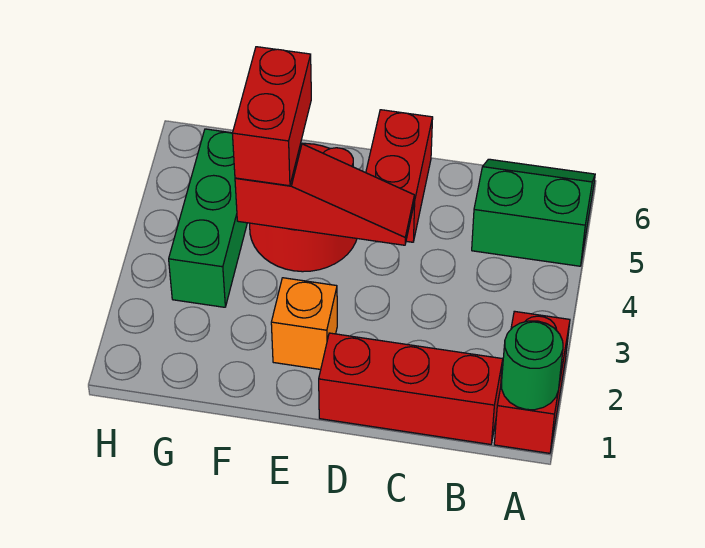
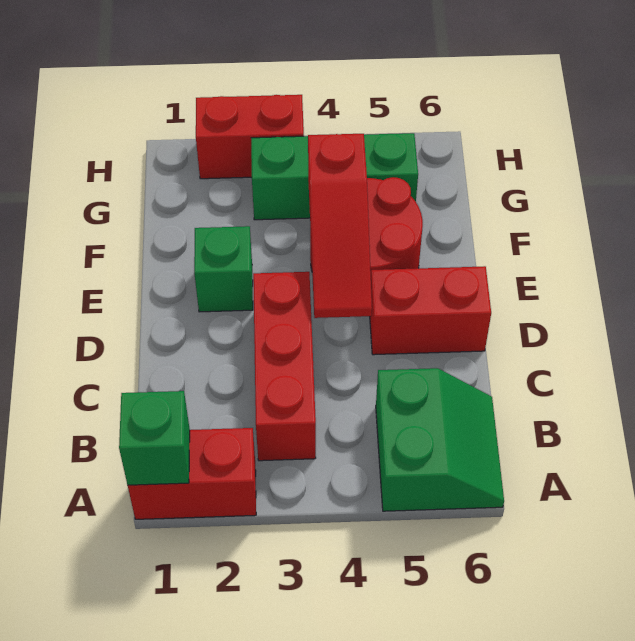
green round brick A1 level 2 -> green brick A1 level 2
red brick B1:D1 level 1 -> red brick B3:D3 level 1
orange brick E2 level 1 -> green brick E2 level 1
red brick F4:F5 level 3 -> red brick H2:H3 level 1

